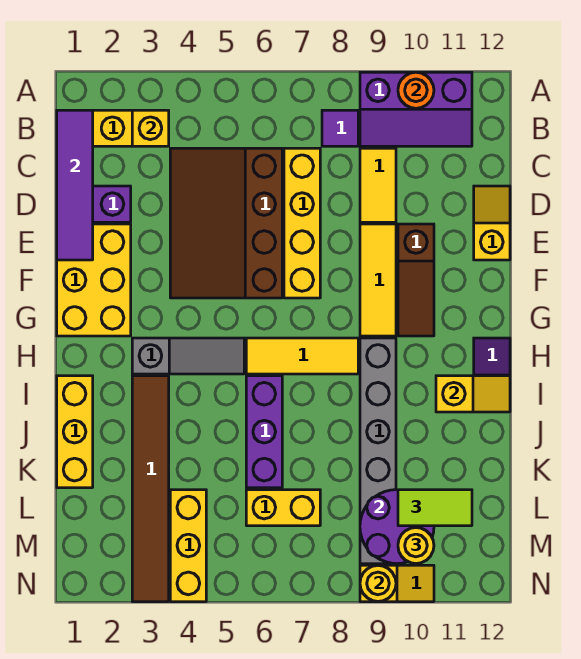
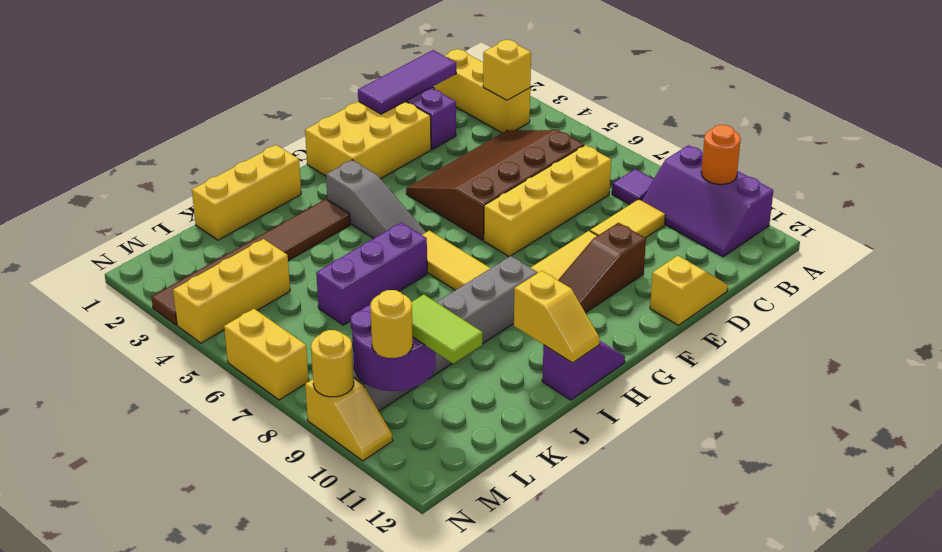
purple tile B1:E1 level 2 -> purple tile C1:E1 level 2
yellow brick L6:L7 level 1 -> yellow brick N6:N7 level 1

